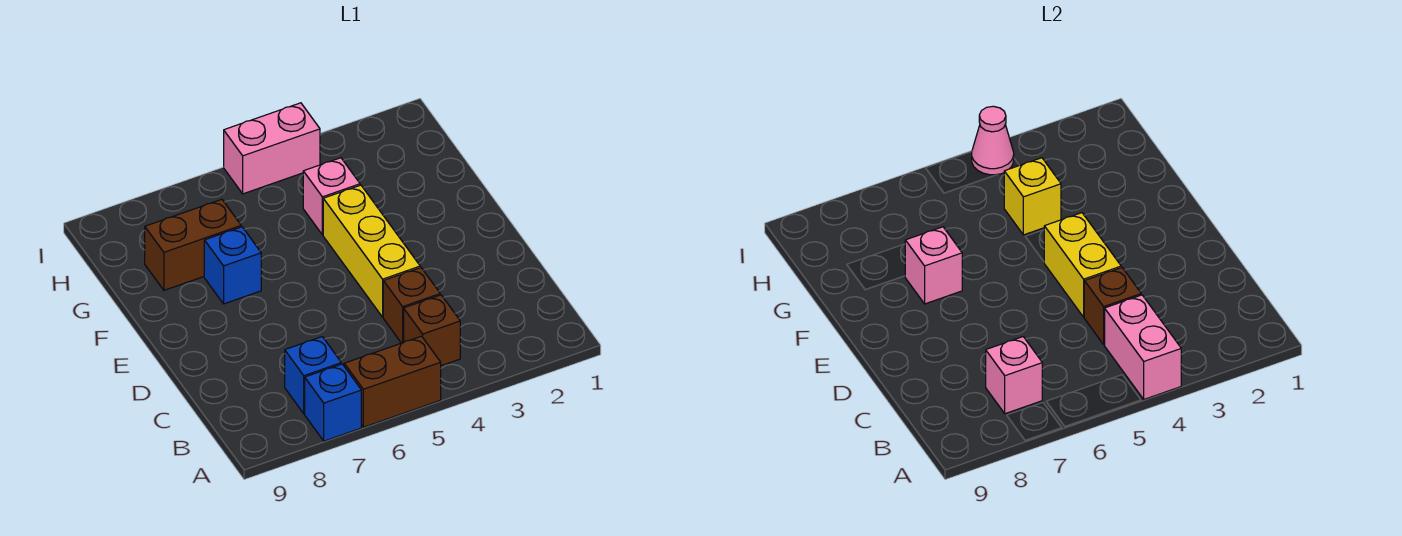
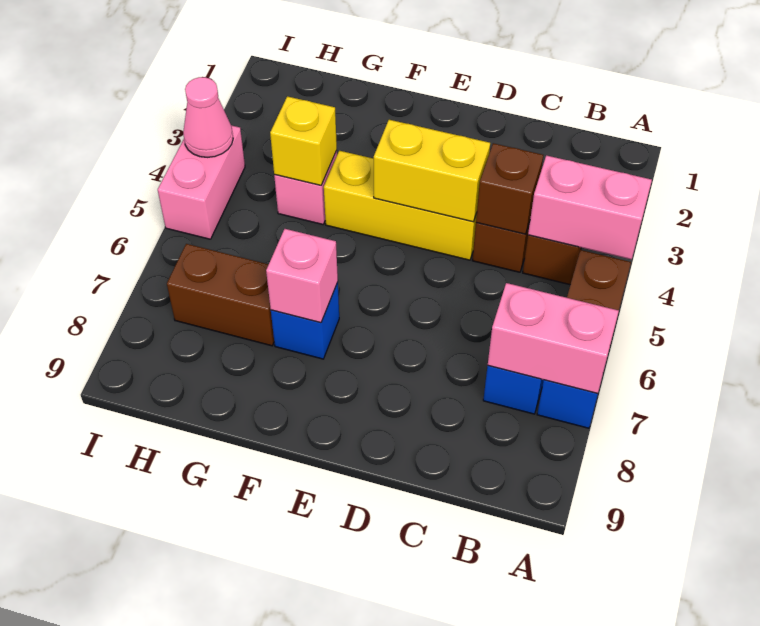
pink brick B7 level 2 -> pink brick A7:B7 level 2
brown brick G7:G8 level 1 -> brown brick G7:H7 level 1

